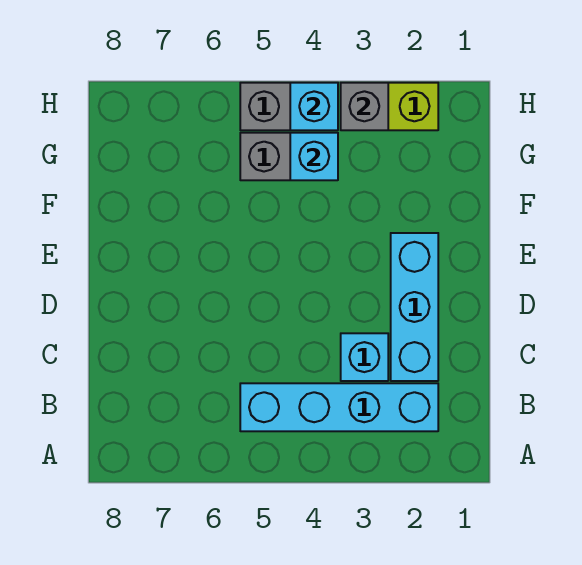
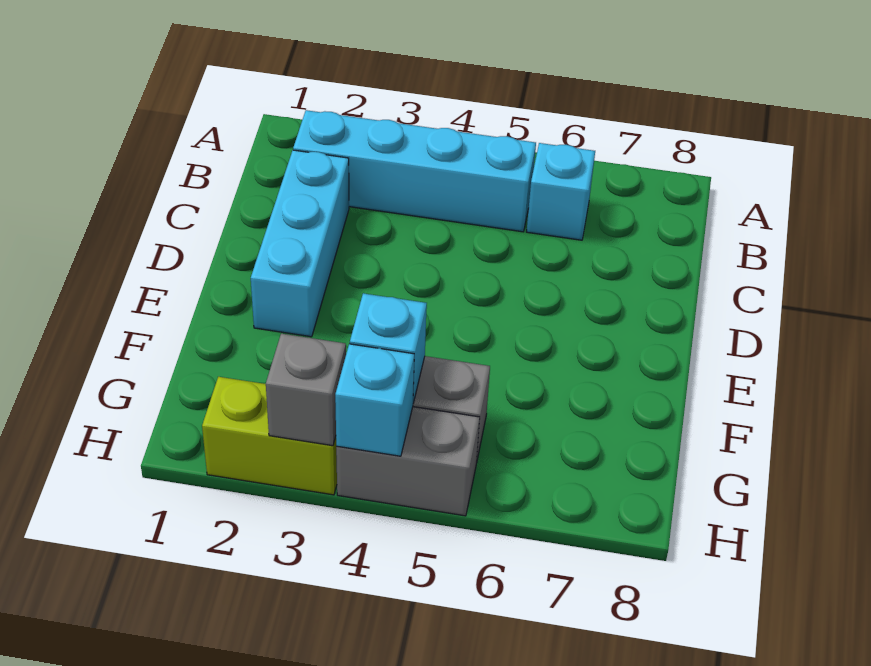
cyan brick C3 level 1 -> cyan brick B6 level 1

